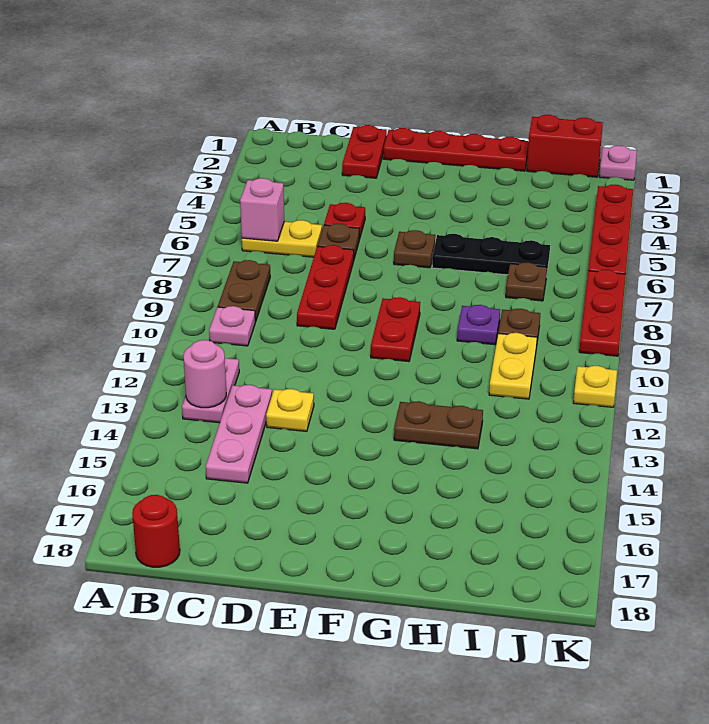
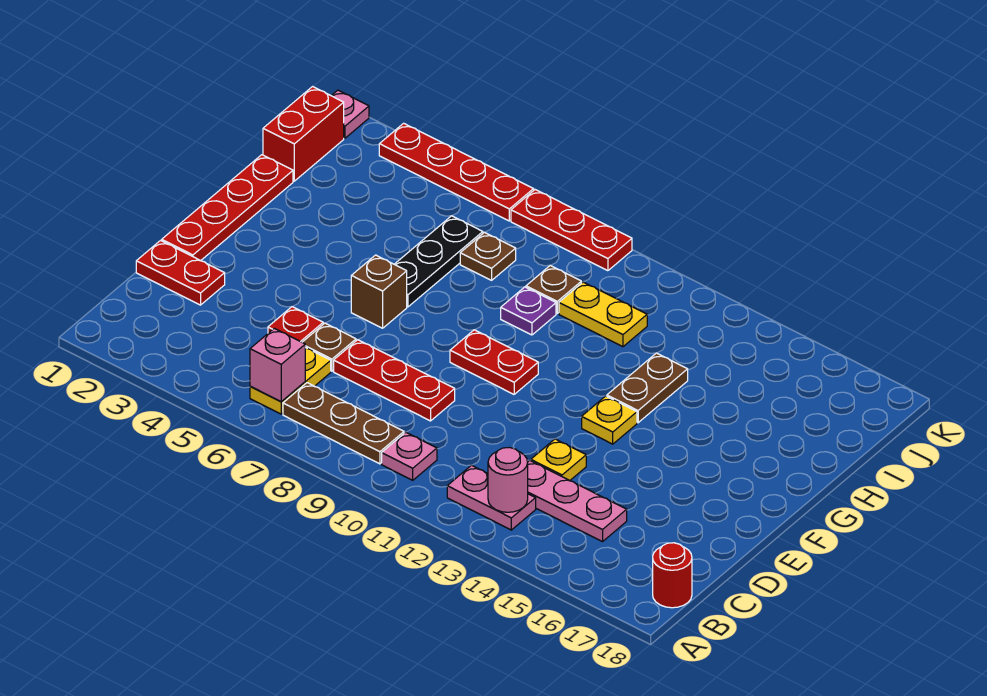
brown plate B8:B9 level 1 -> brown plate B7:B9 level 1
brown plate F6 level 1 -> brown brick F6 level 1
yellow plate K11 level 1 -> yellow plate F13 level 1

